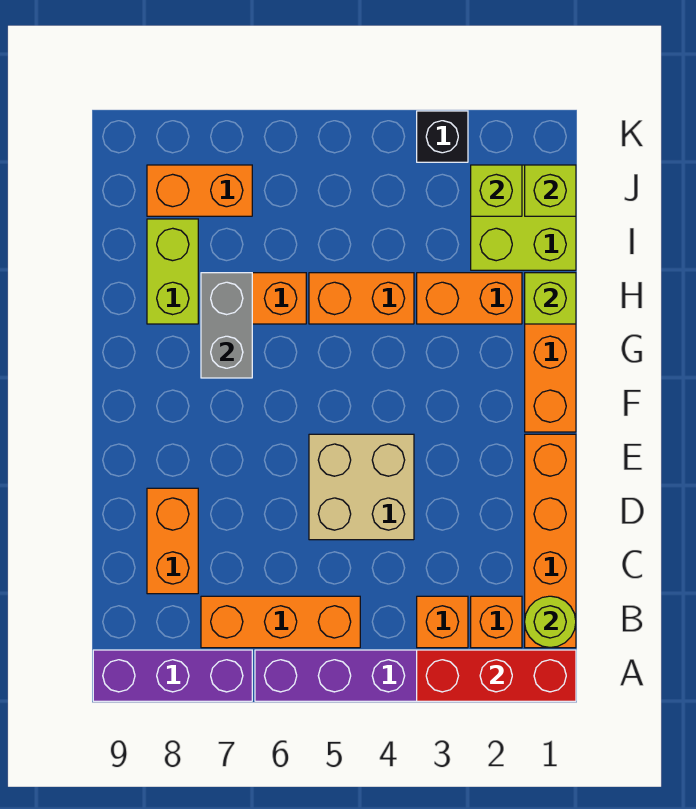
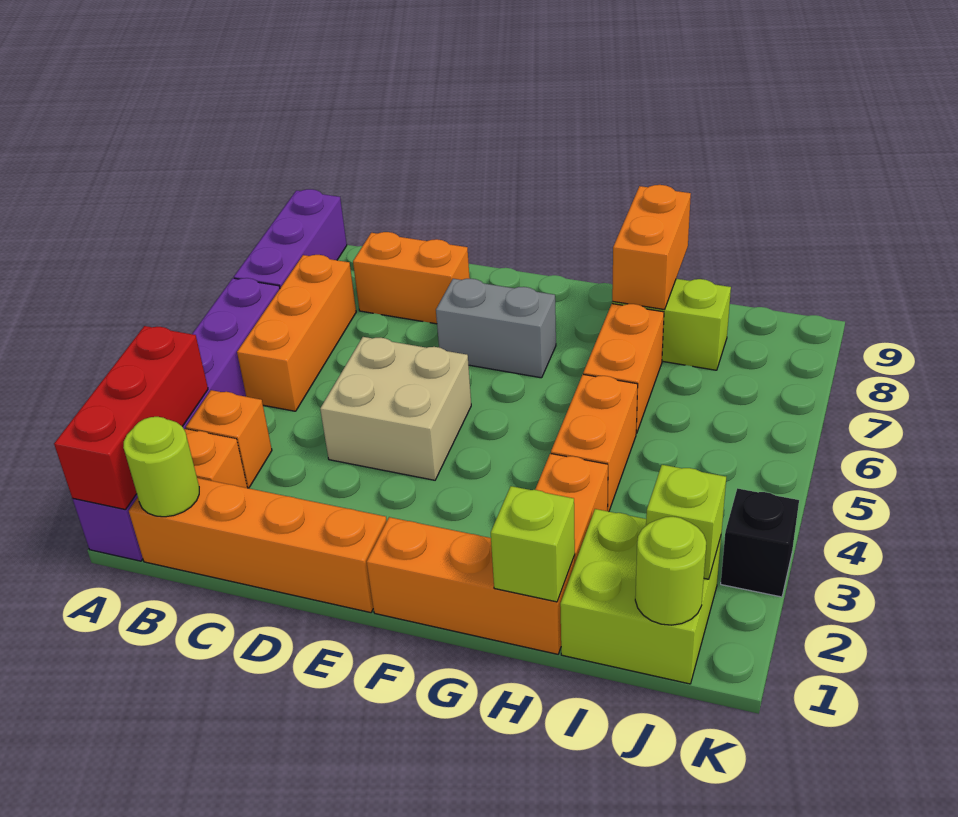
grey brick G7:H7 level 2 -> grey brick E7:F7 level 1
lime brick J1 level 2 -> lime round brick J1 level 2
orange brick J7:J8 level 1 -> orange brick H8:H9 level 2

